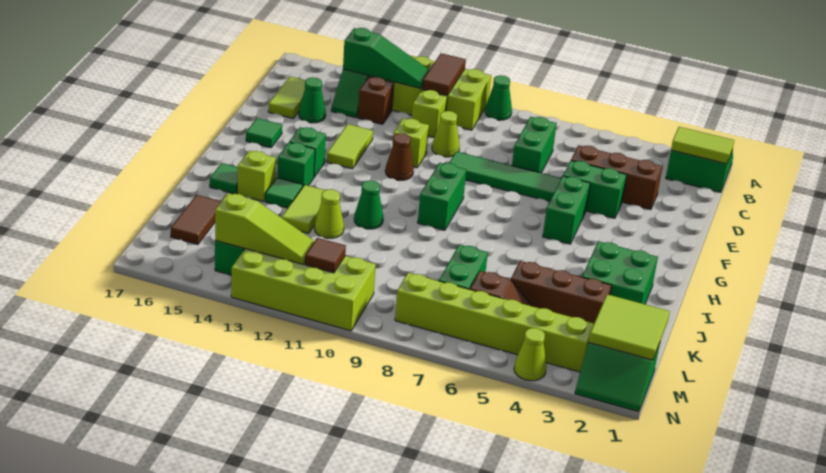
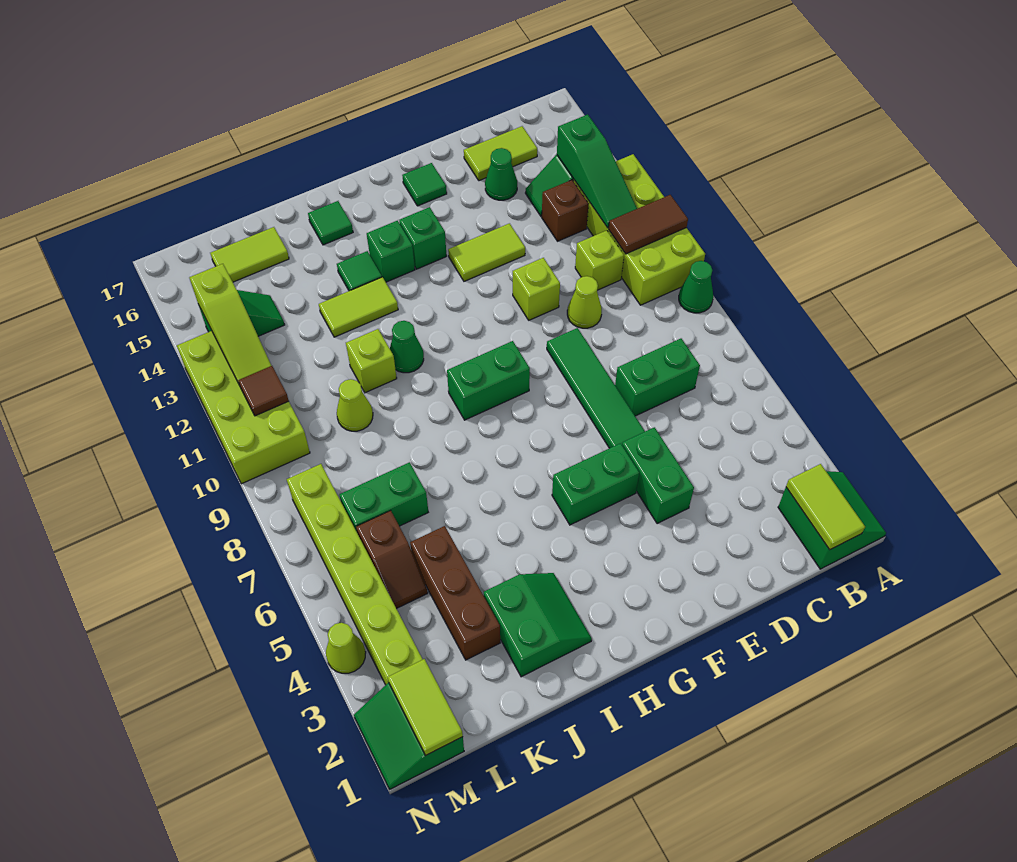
brown brick D3:D5 level 1 -> none
brown cone F11 level 1 -> none
green brick I2:J3 level 1 -> green slope I2:J3 level 1 top J
lime brick I15 level 1 -> lime brick J11 level 1
lime cone J12 level 1 -> lime cone K10 level 1
brown tile K16:L16 level 1 -> lime tile K16:L16 level 1
lime tile L1:M2 level 2 -> lime tile M1:M2 level 2

